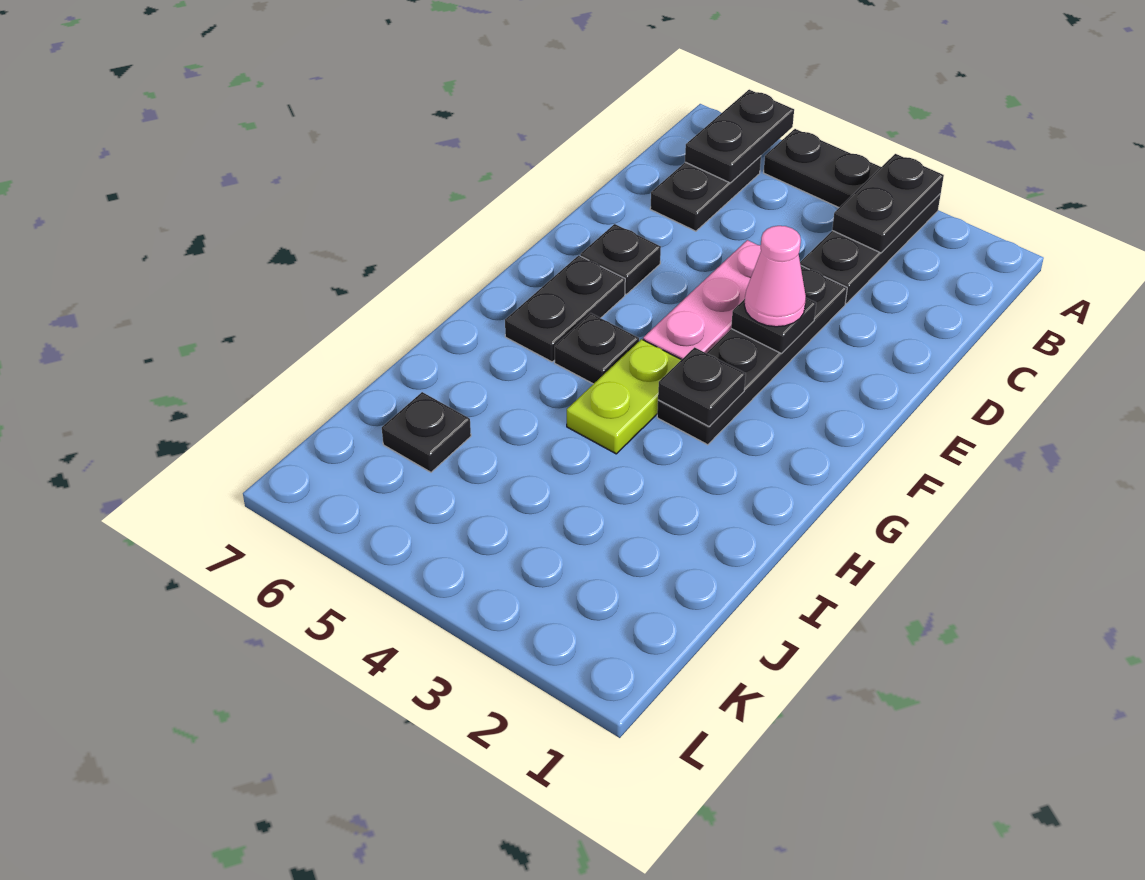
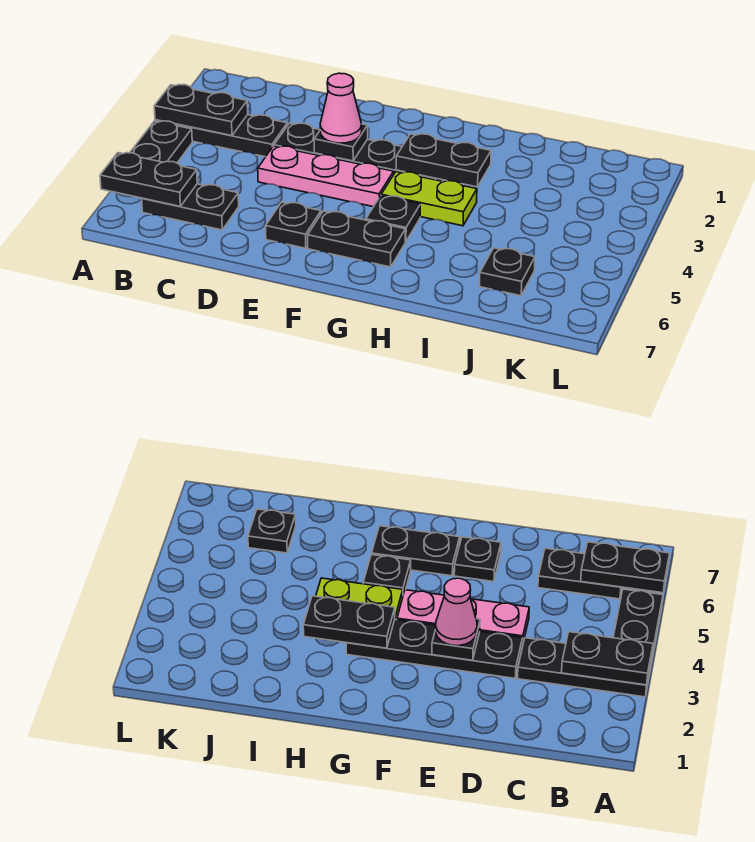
black plate G3 level 2 -> black plate G3:H3 level 2

